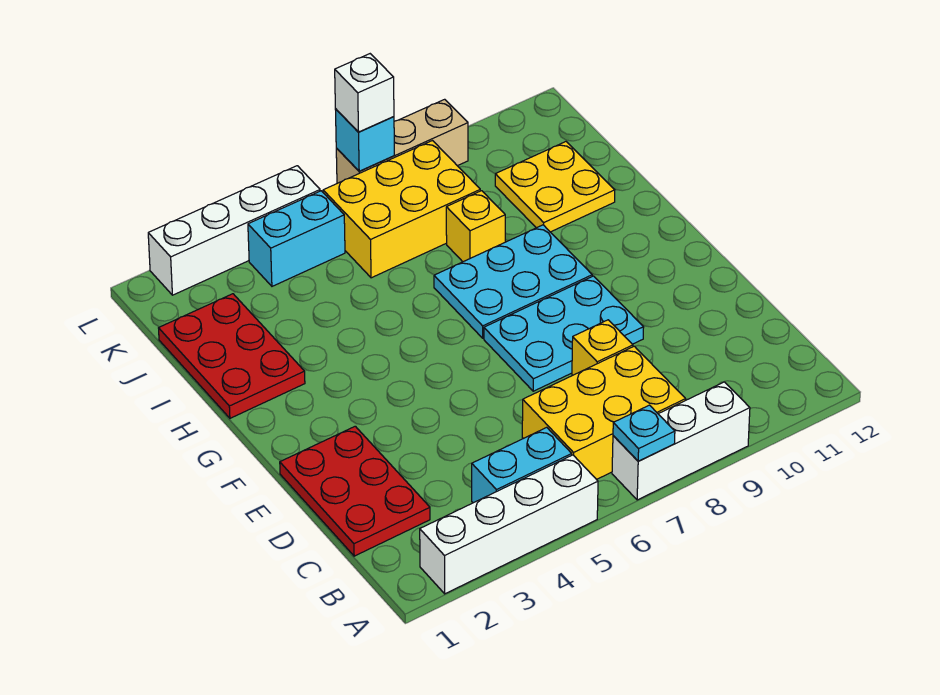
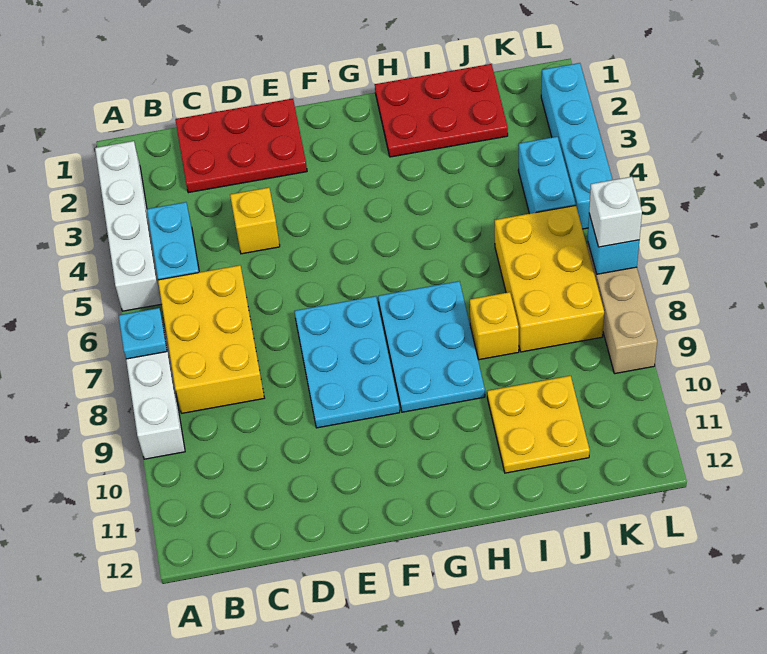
yellow brick D8 level 1 -> yellow brick D4 level 1
white brick L2:L5 level 1 -> cyan brick L2:L5 level 1

